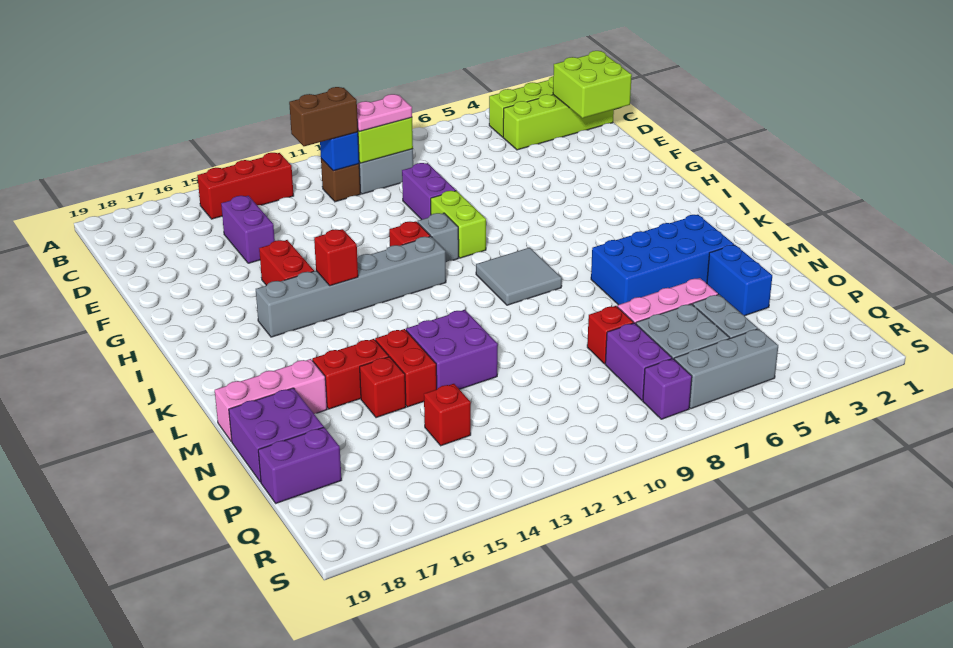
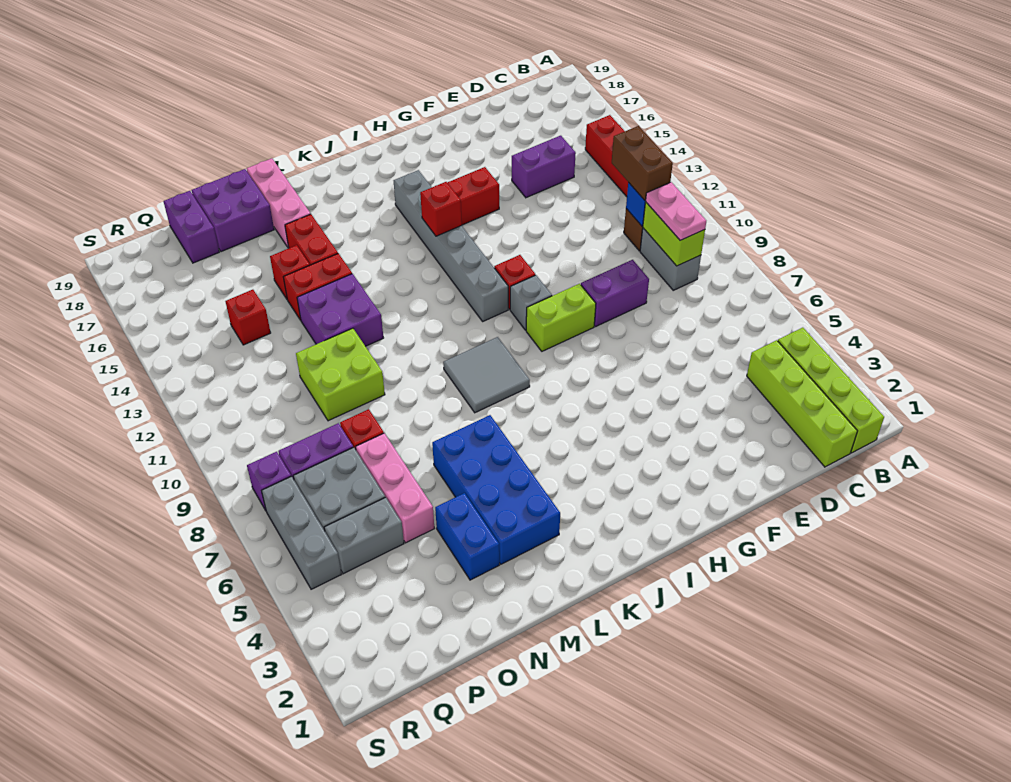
lime brick C1:D2 level 2 -> lime brick N10:O11 level 1
blue brick N3:O3 level 1 -> blue brick N3:N4 level 1

